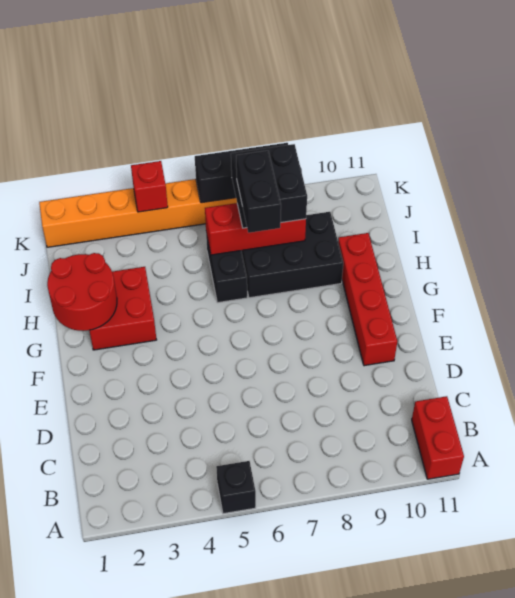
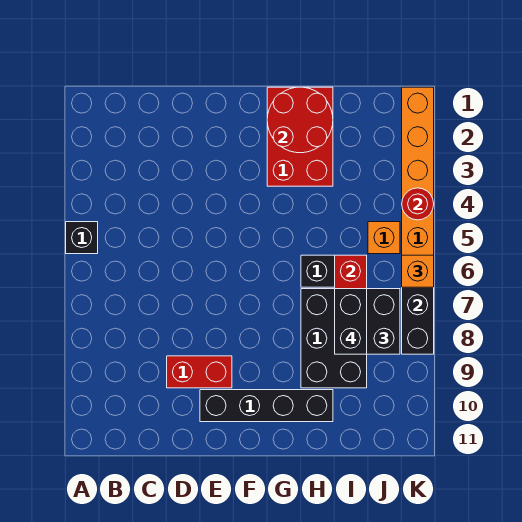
red brick A11:B11 level 1 -> red brick D9:E9 level 1
red brick E10:H10 level 1 -> black brick E10:H10 level 1
red brick G2:H3 level 1 -> red brick G1:H3 level 1
black brick H7:I7 level 4 -> black brick I7:I8 level 4
none -> orange brick J5 level 1
red brick K4 level 2 -> red round brick K4 level 2
none -> orange brick K6 level 3

